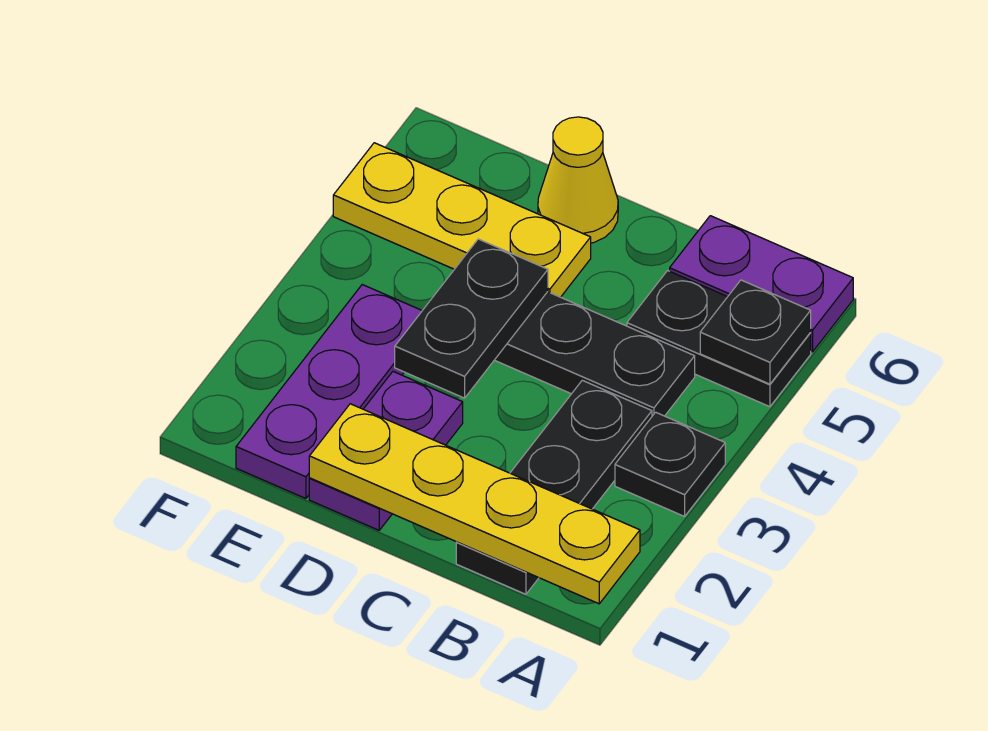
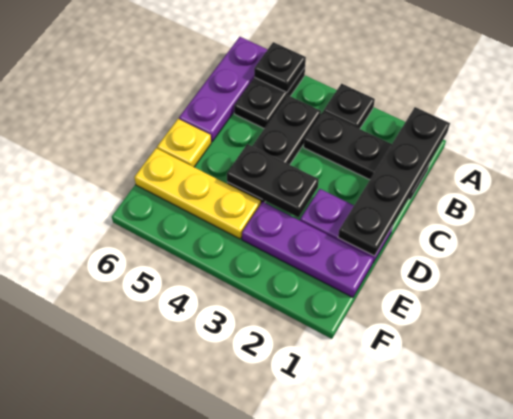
yellow plate A1:D1 level 2 -> black plate A1:D1 level 2
purple plate A6:B6 level 1 -> purple plate A6:C6 level 1
yellow plate D5:F5 level 1 -> yellow plate E4:E6 level 1
yellow cone D6 level 1 -> yellow plate D6 level 1

